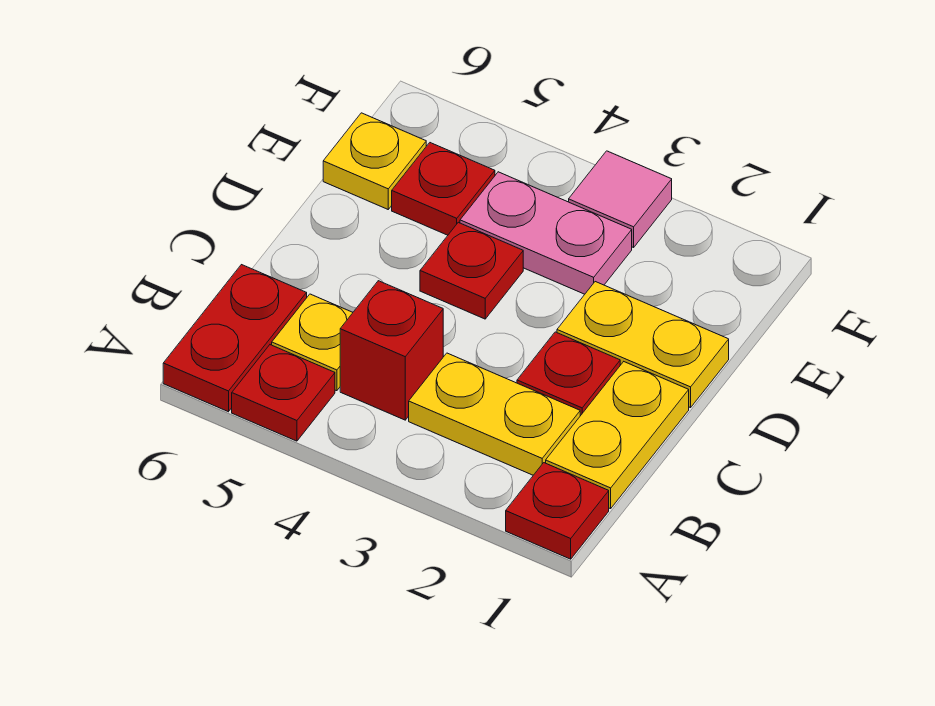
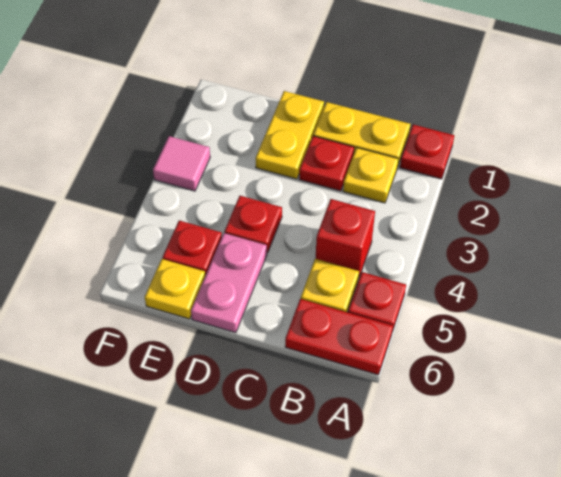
yellow plate B2:B3 level 1 -> yellow plate B2 level 1
pink plate E3:E4 level 1 -> pink plate D5:D6 level 1

